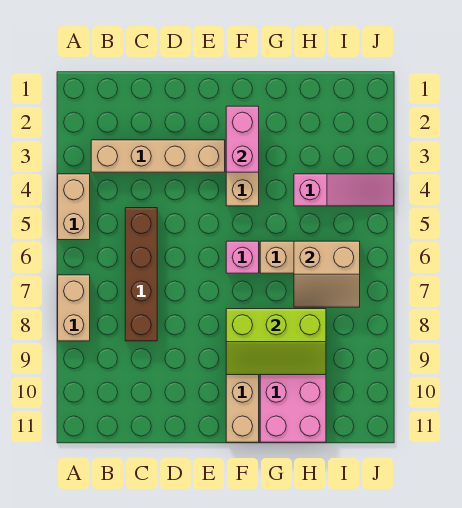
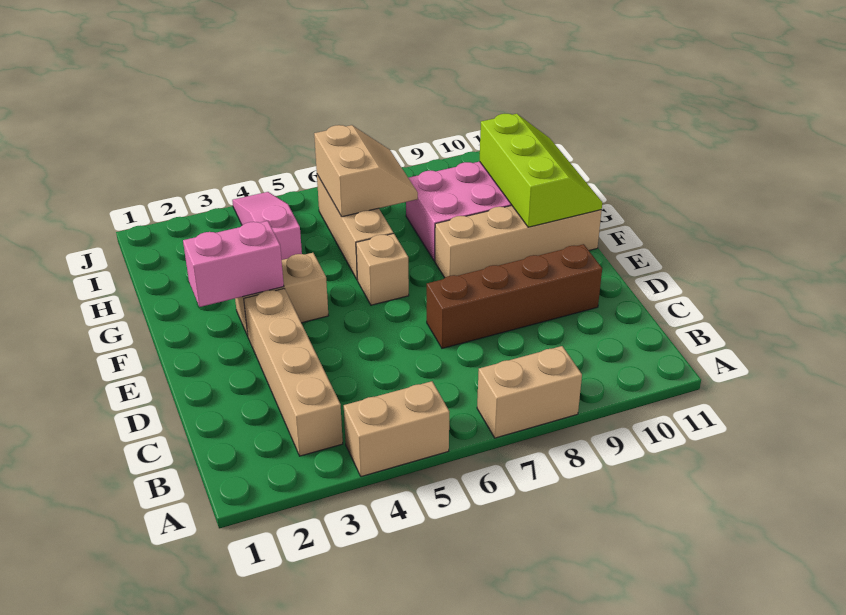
brown brick C5:C8 level 1 -> brown brick D7:D10 level 1
pink brick F6 level 1 -> tan brick F6 level 1
lime slope F8:H9 level 2 top 8 -> lime slope F10:H11 level 2 top 10

